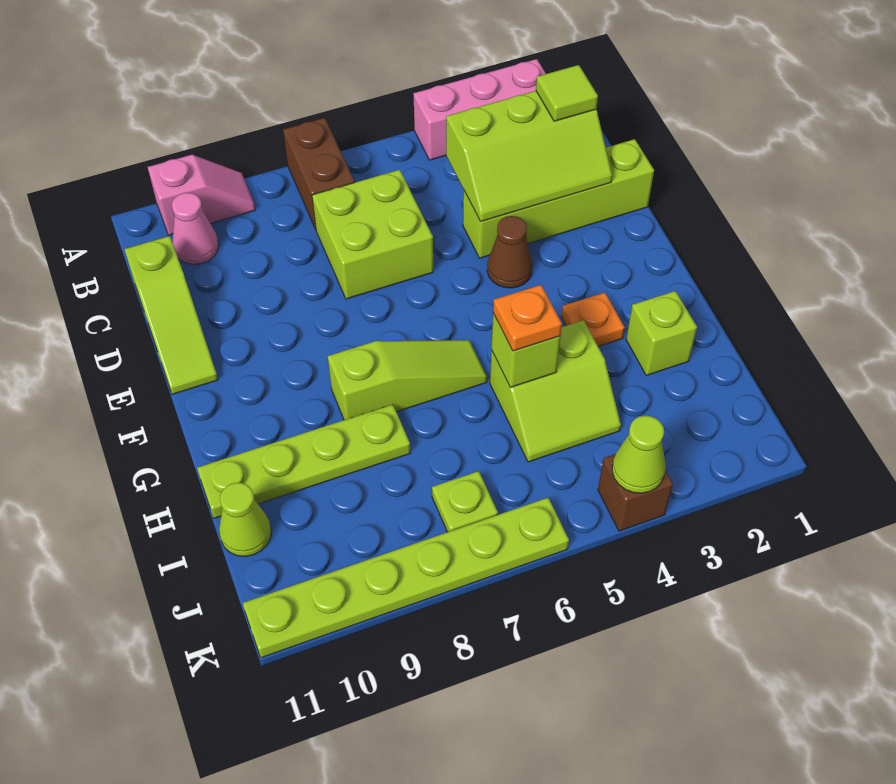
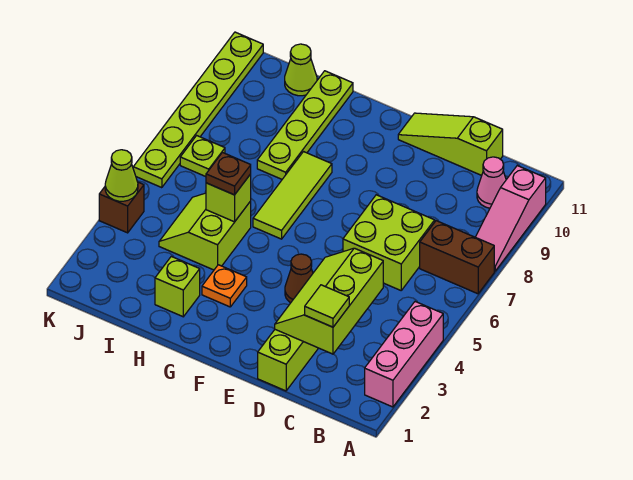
pink slope A9:A10 level 1 top 10 -> pink slope A8:A10 level 1 top 10
lime slope G6:G8 level 1 top 8 -> lime tile G6:G8 level 1
orange plate H5 level 3 -> brown plate H5 level 3

